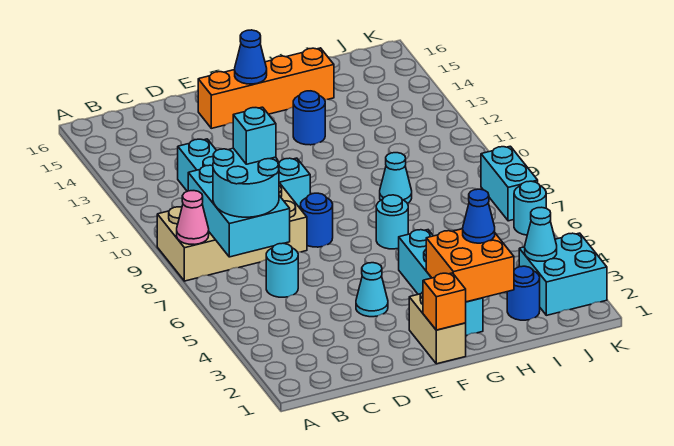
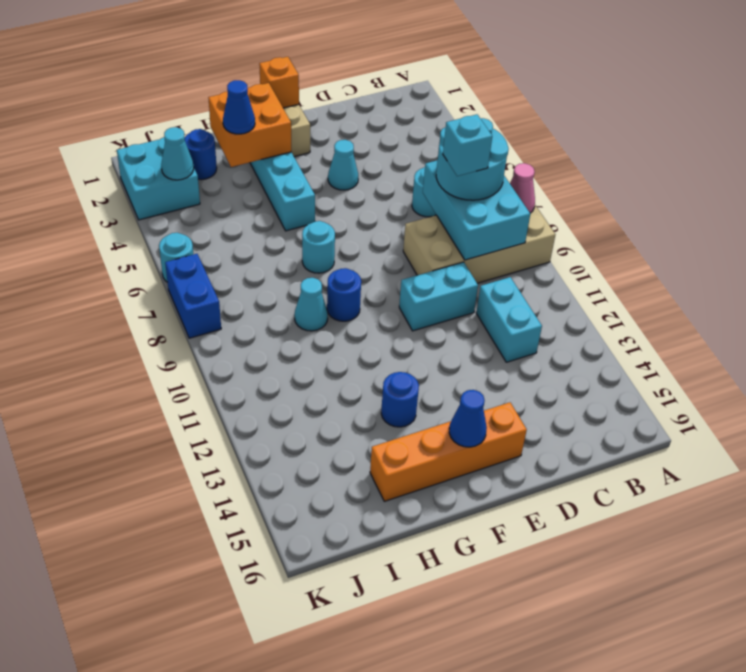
blue round brick E8 level 1 -> blue round brick G9 level 1
cyan brick K7:K8 level 1 -> blue brick K7:K8 level 1

